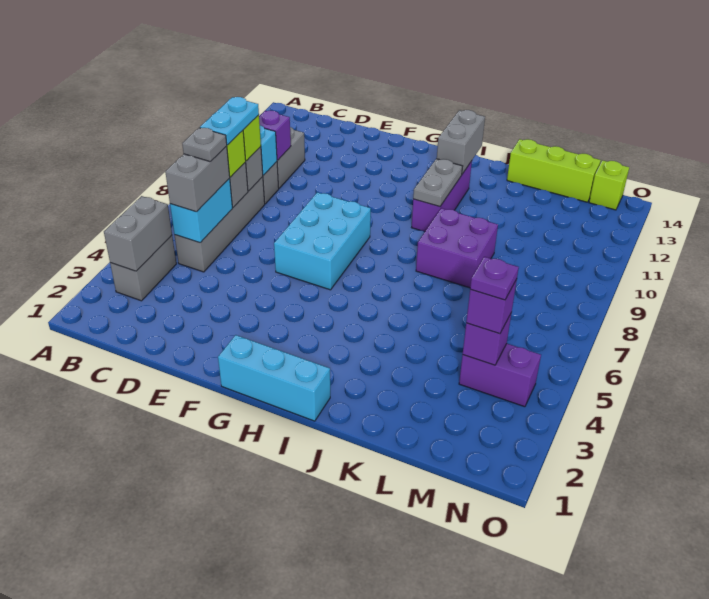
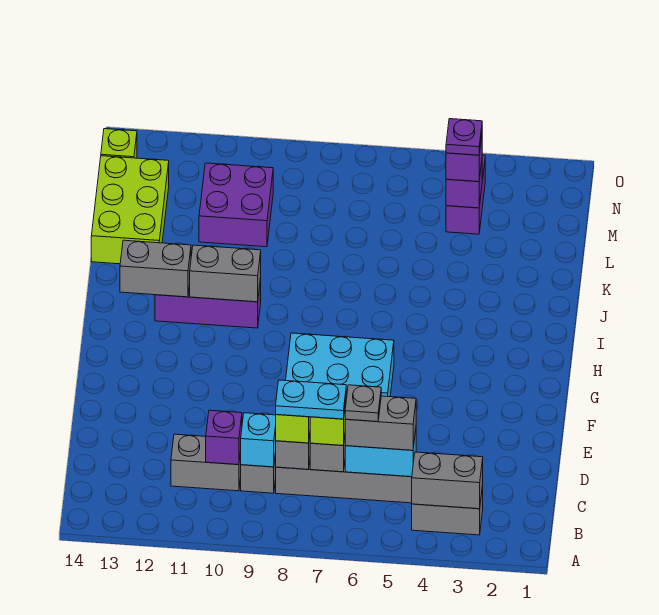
cyan brick G1:I1 level 1 -> none
grey plate I10:I11 level 2 -> grey brick I10:I11 level 2
purple brick J8:K9 level 1 -> purple brick L10:M11 level 1
lime brick K14:M14 level 1 -> lime brick K13:M14 level 1

